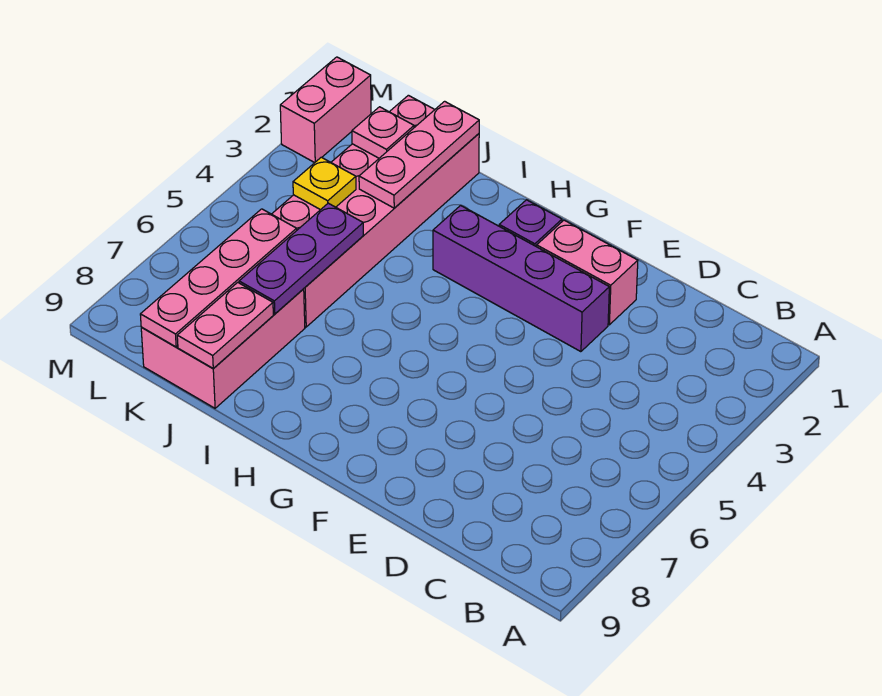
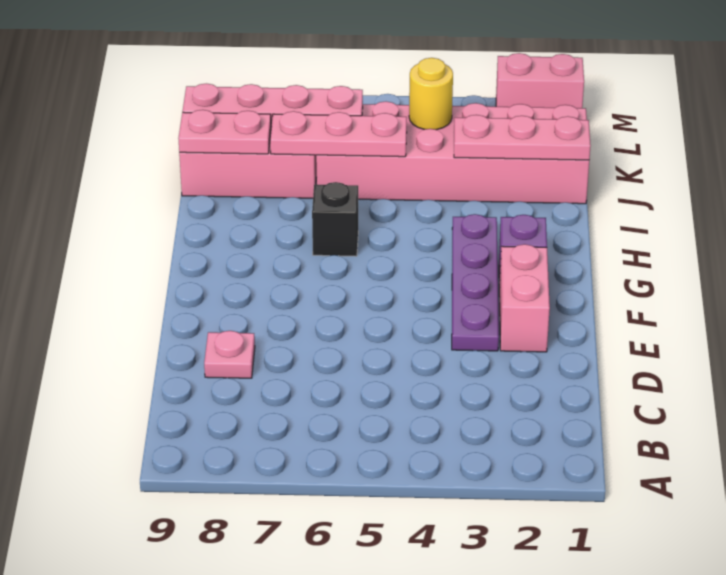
purple brick E3:H3 level 1 -> purple plate E3:H3 level 1
none -> black brick H6 level 1
purple plate J5:J7 level 2 -> pink plate J5:J7 level 2
pink plate K2 level 2 -> pink plate D8 level 1
yellow plate K4 level 2 -> yellow round brick K4 level 2

